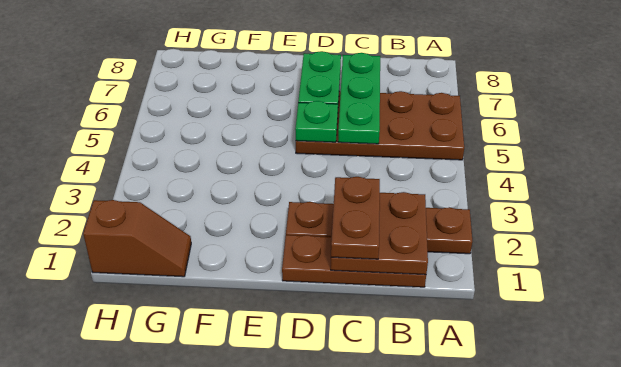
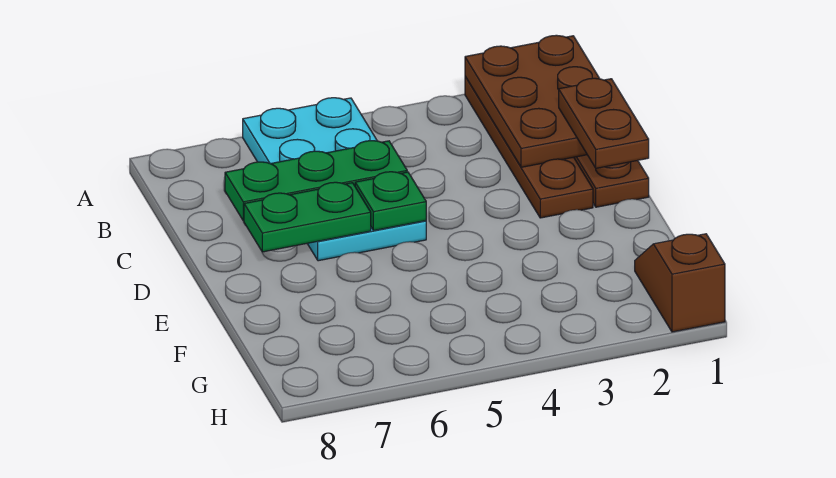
brown plate A5:D6 level 1 -> cyan plate A5:D6 level 1
brown plate B1:C2 level 2 -> brown plate A1:C2 level 2
brown plate C1:C2 level 3 -> brown plate C1:D1 level 3

